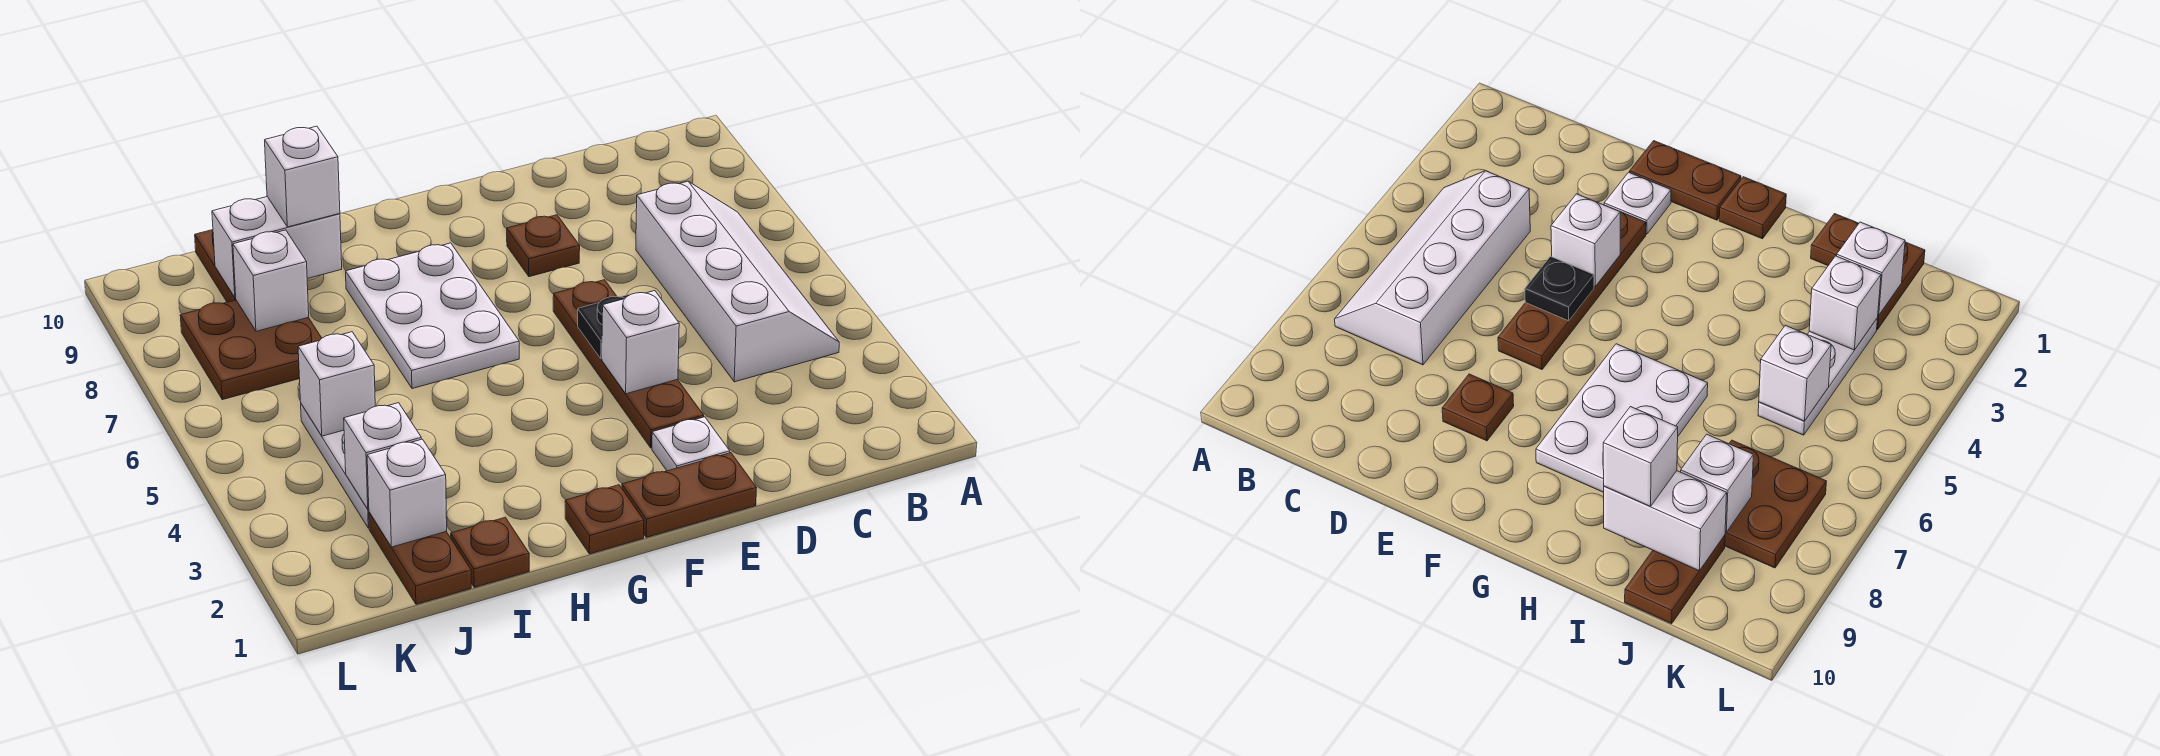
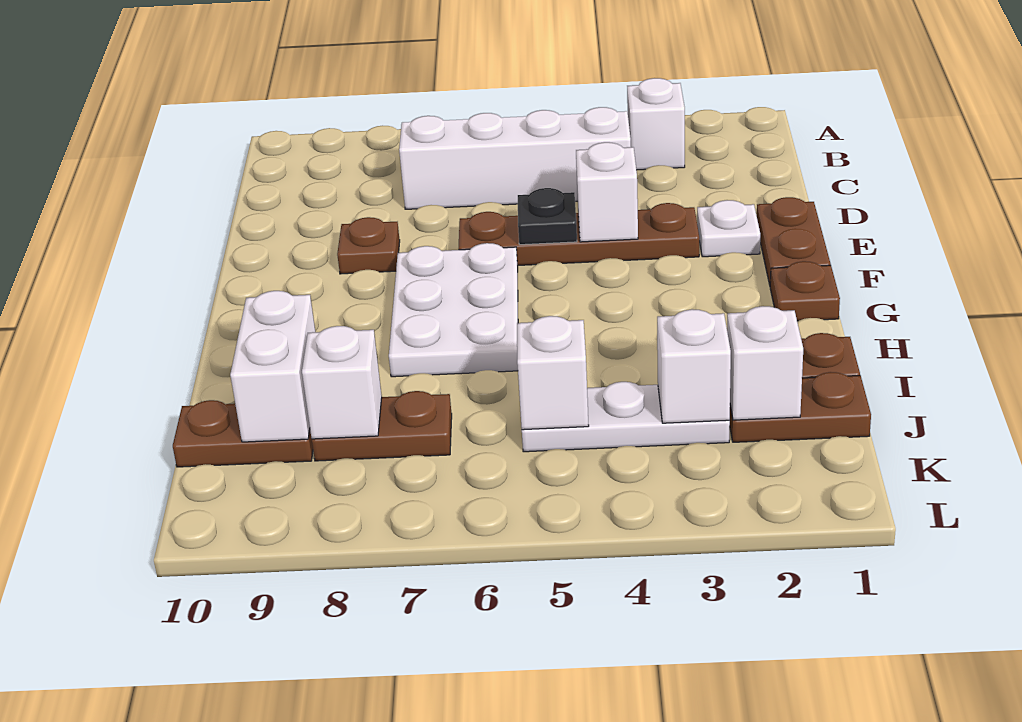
white plate G6:H8 level 1 -> white plate F6:H7 level 1
white brick I9 level 3 -> white brick B3 level 1
brown plate J7:K8 level 1 -> brown plate J7:J8 level 1

